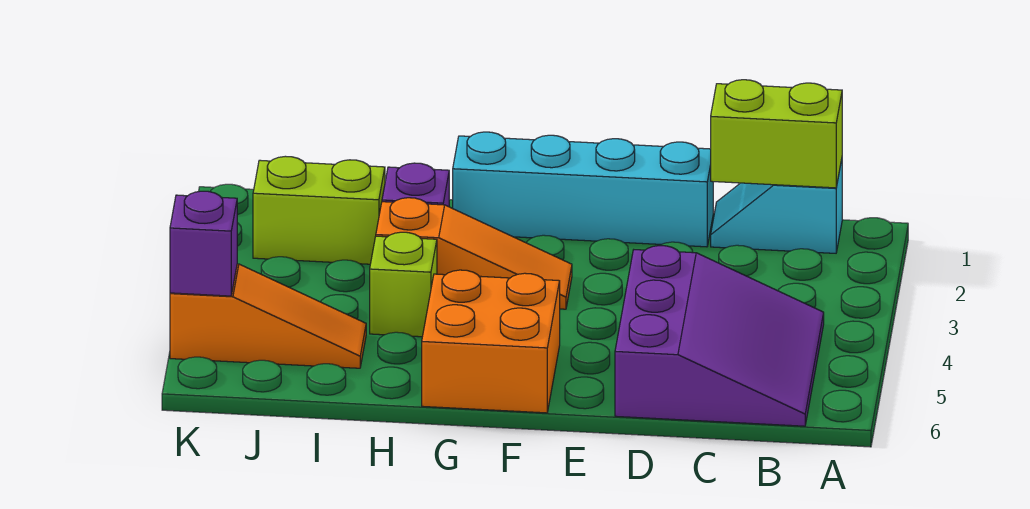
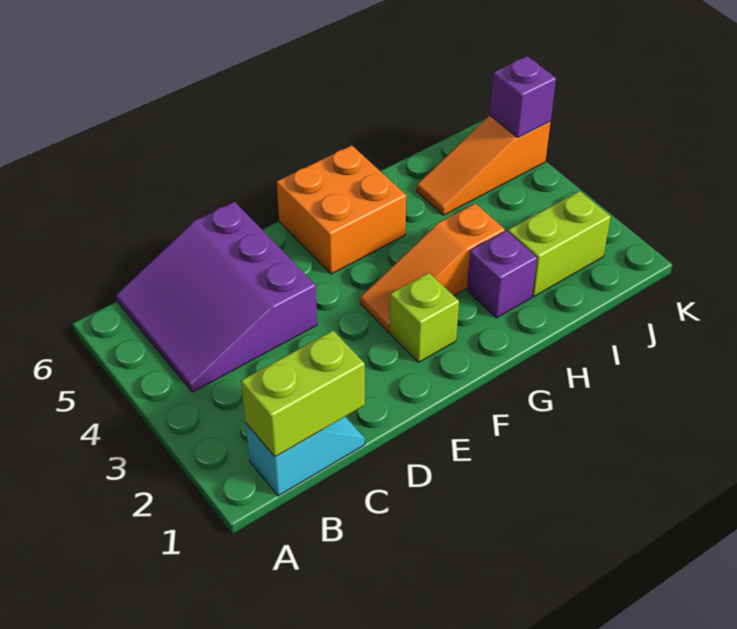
cyan brick D1:G1 level 1 -> none
lime brick H4 level 1 -> lime brick F2 level 1

